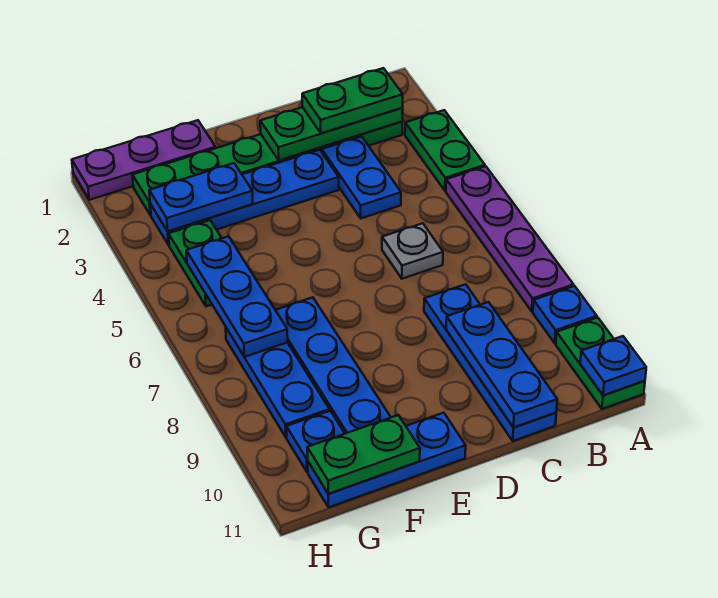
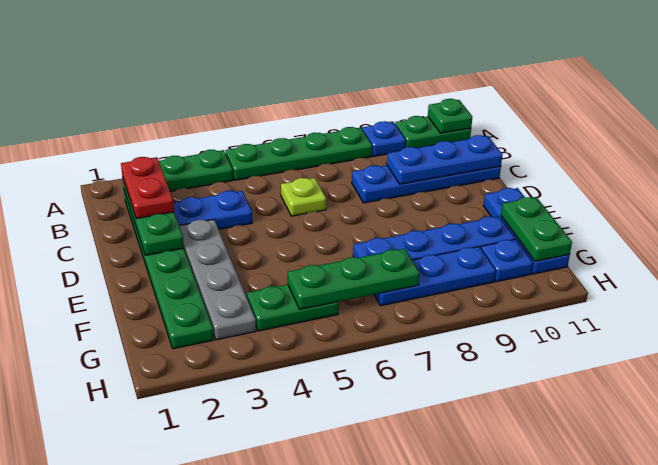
purple plate A5:A8 level 1 -> green plate A5:A8 level 1
blue plate A11 level 2 -> green plate A11 level 2
green plate B2:C2 level 3 -> red plate B2:C2 level 3
grey plate C6 level 1 -> lime plate C6 level 1
blue plate D3:G3 level 1 -> grey plate D3:G3 level 1
purple plate F1:H1 level 1 -> none
blue plate F3:G3 level 2 -> none
blue plate G5:G7 level 2 -> green plate G5:G7 level 2

